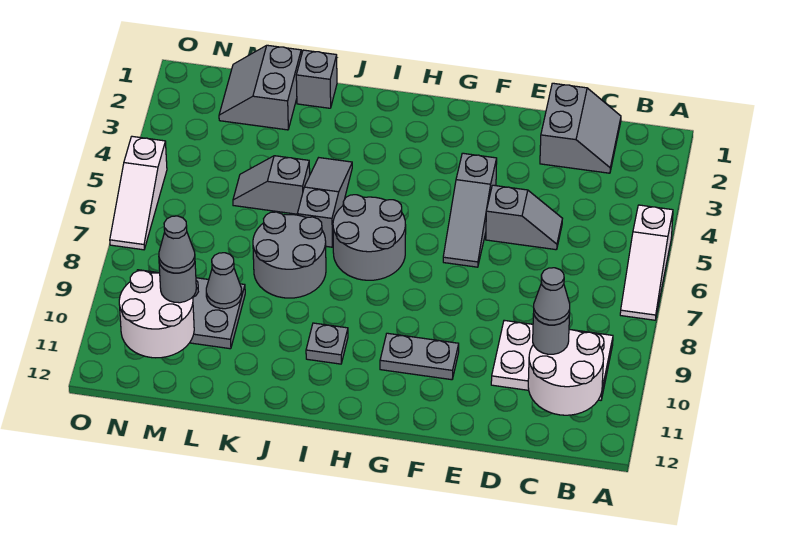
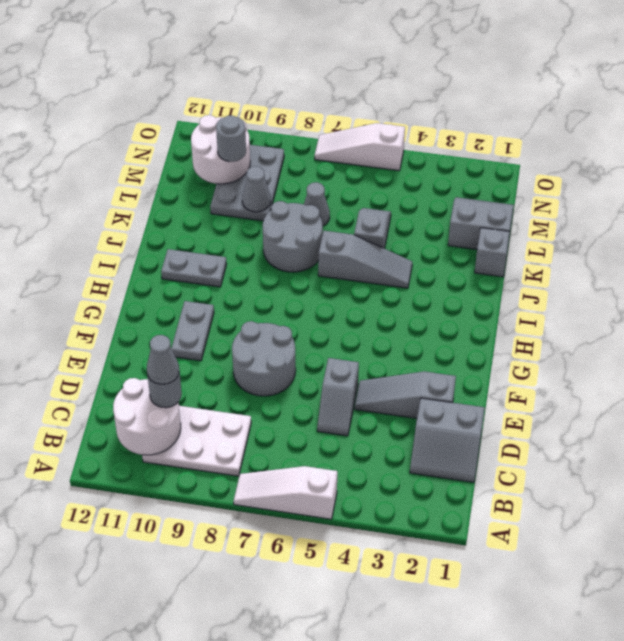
white plate B9:D10 level 1 -> white plate B8:C10 level 1
grey slope F4:F6 level 1 top 4 -> grey slope E2:E4 level 1 top 2
grey round brick H6:I7 level 1 -> grey round brick E7:F8 level 1
grey plate I10 level 1 -> grey plate I10:I11 level 1
grey cone M10 level 4 -> grey cone L7 level 1

